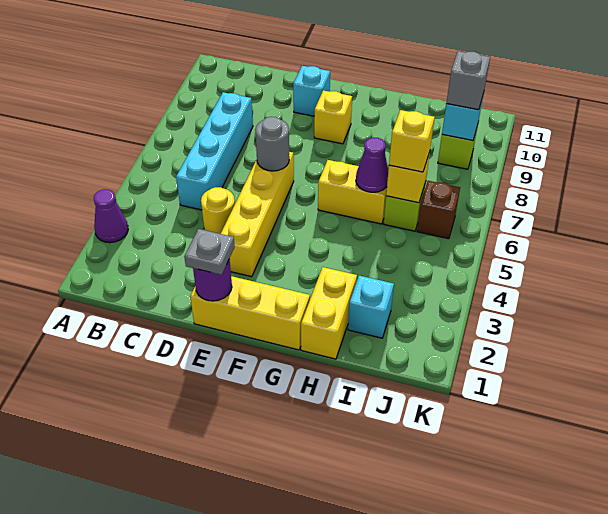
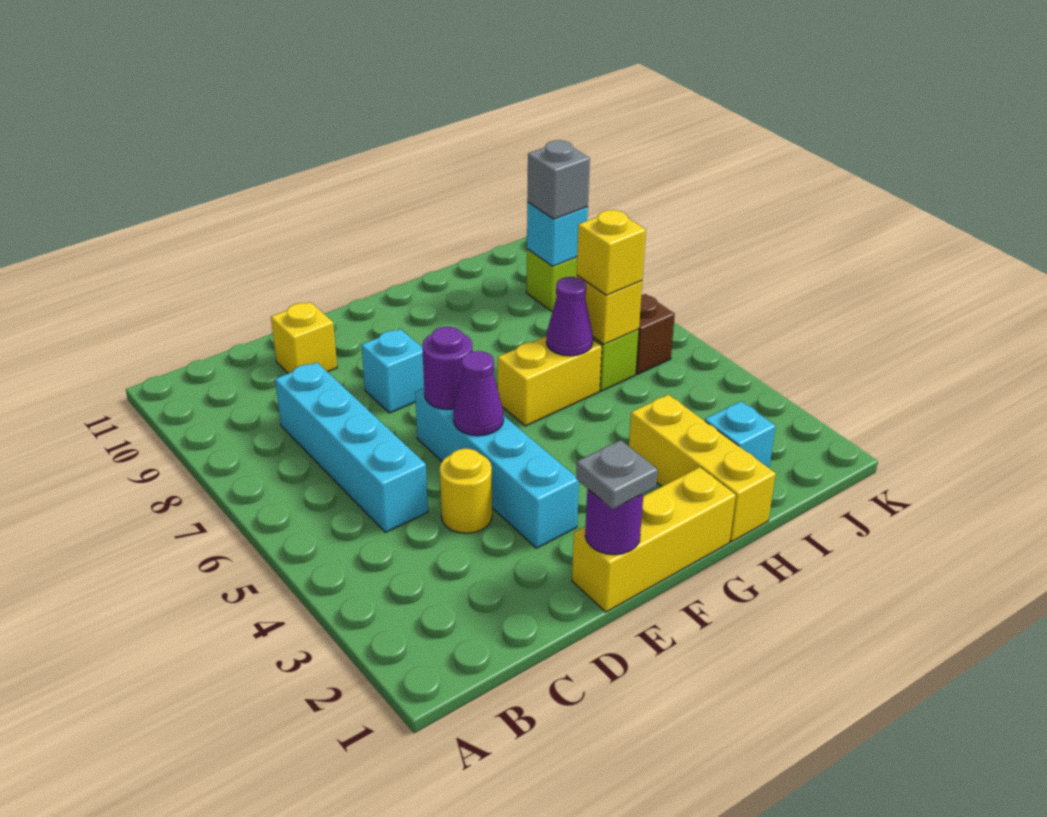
purple cone A3 level 1 -> purple cone E5 level 2
yellow brick E3:E6 level 1 -> cyan brick E3:E6 level 1
grey round brick E6 level 2 -> purple round brick E6 level 2
cyan brick E10 level 1 -> cyan brick E8 level 1
yellow brick F9 level 1 -> yellow brick D10 level 1
yellow brick H1:H2 level 1 -> yellow brick H1:H3 level 1

